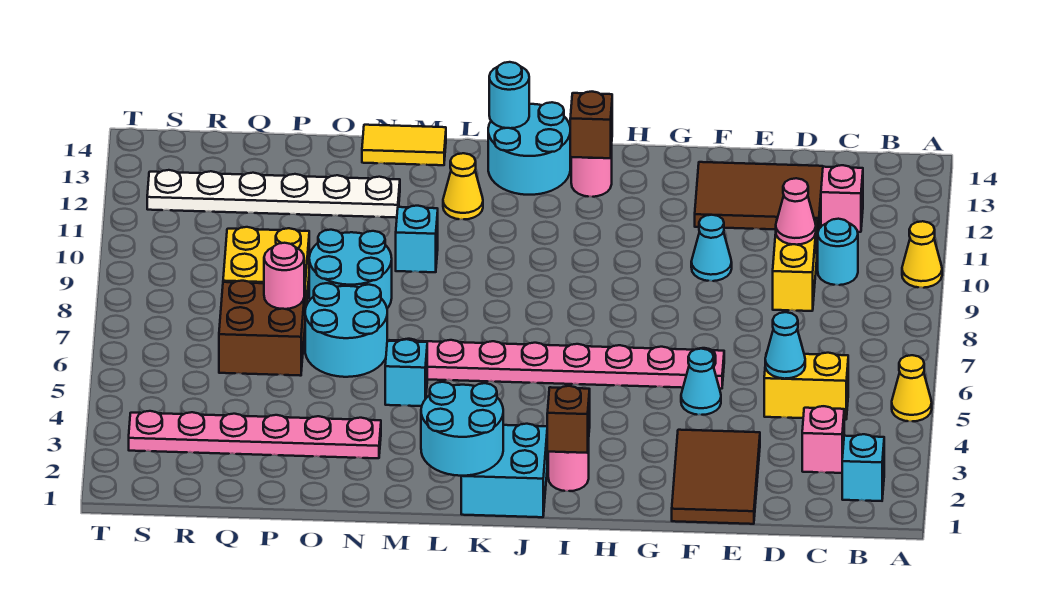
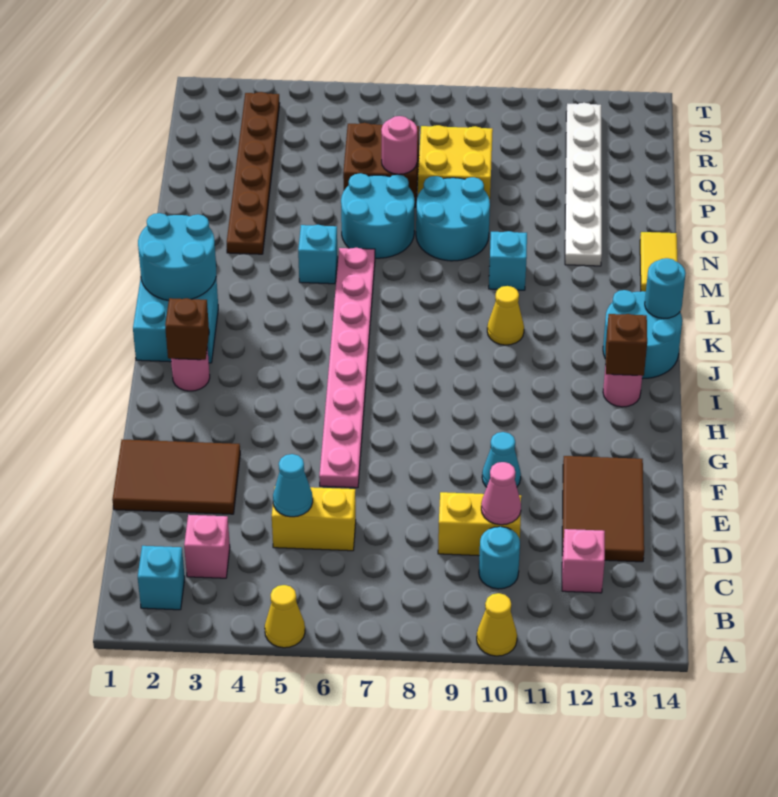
yellow brick C5:D5 level 1 -> yellow brick D5:D6 level 1
cyan cone F5 level 1 -> none
yellow cone L12 level 1 -> yellow cone K10 level 1
pink plate N3:S3 level 1 -> brown plate N3:S3 level 1

